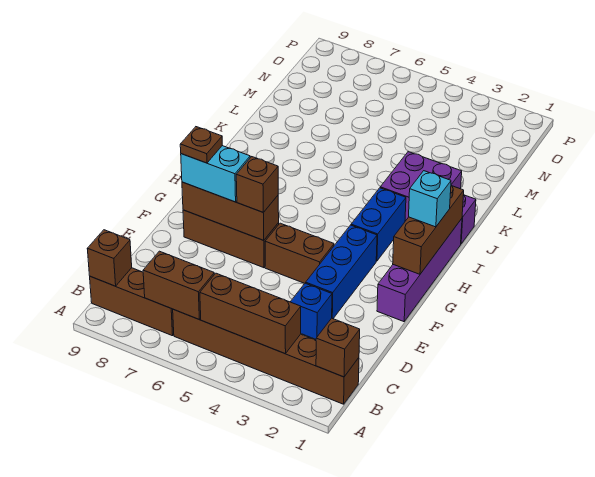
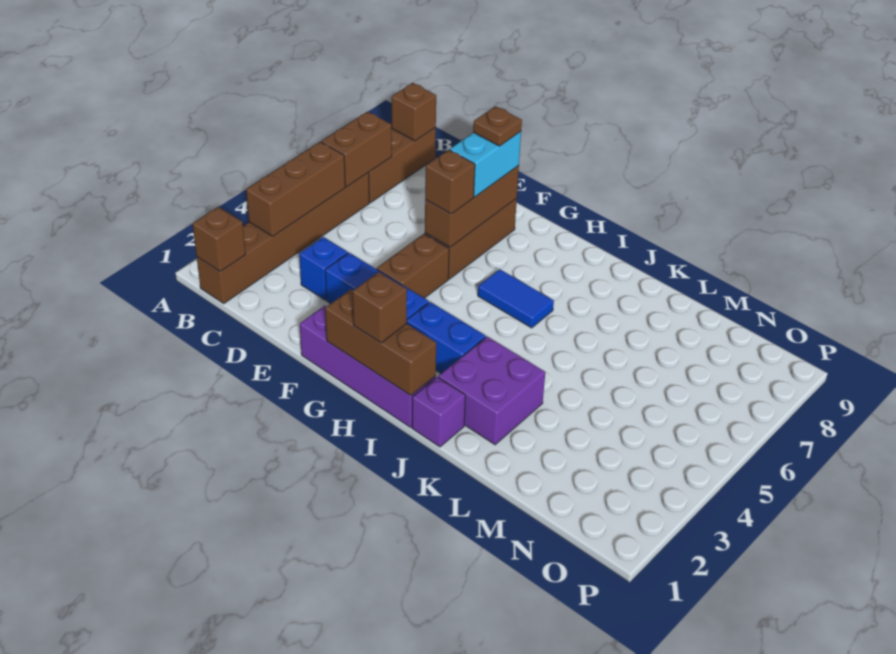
cyan brick H1 level 3 -> brown brick H1 level 3
none -> blue tile H6:I6 level 1

